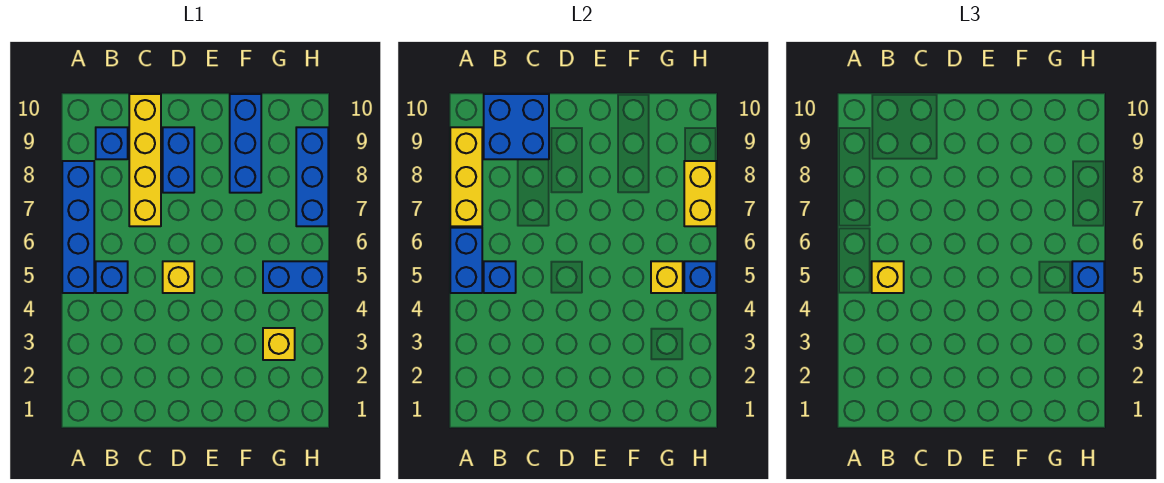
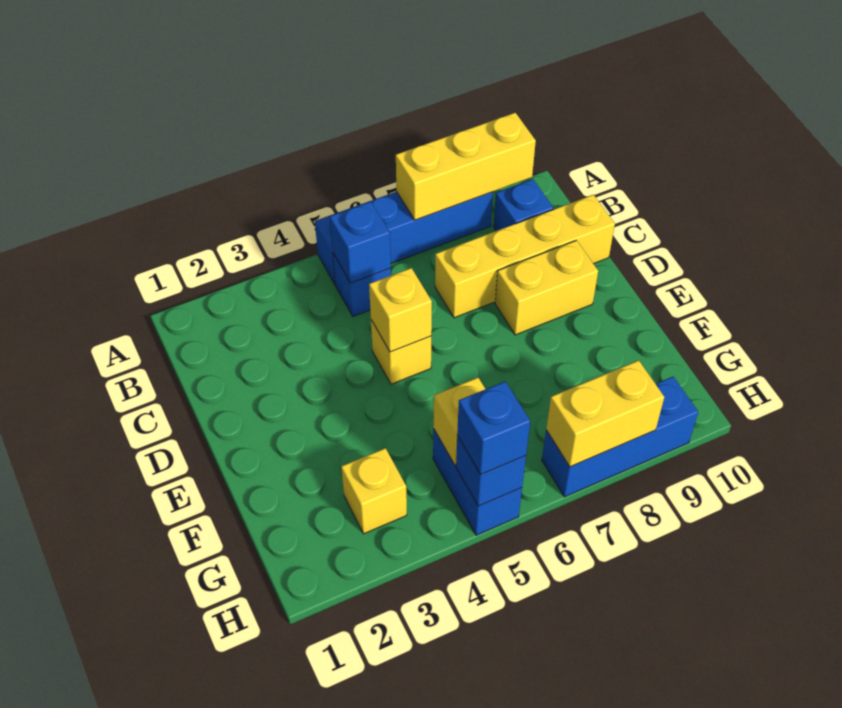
blue brick A5:A6 level 2 -> none
yellow brick B5 level 3 -> yellow brick D5 level 2
blue brick B9:C10 level 2 -> none
blue brick D8:D9 level 1 -> yellow brick D8:D9 level 1
blue brick F8:F10 level 1 -> none

